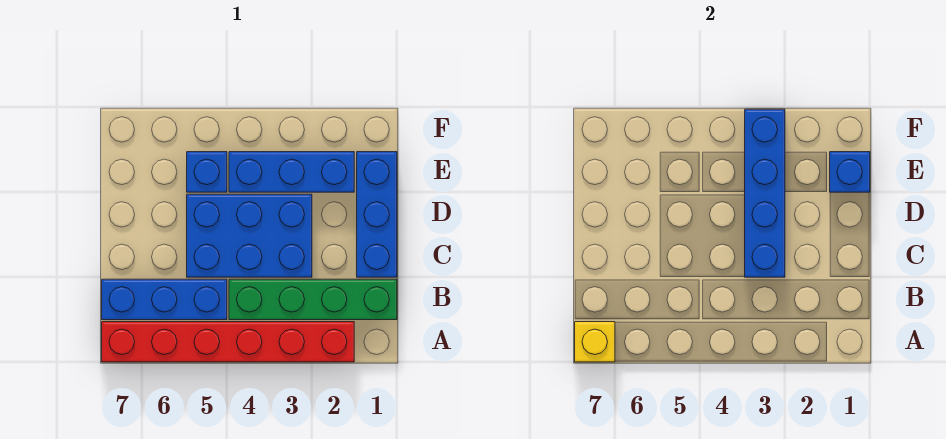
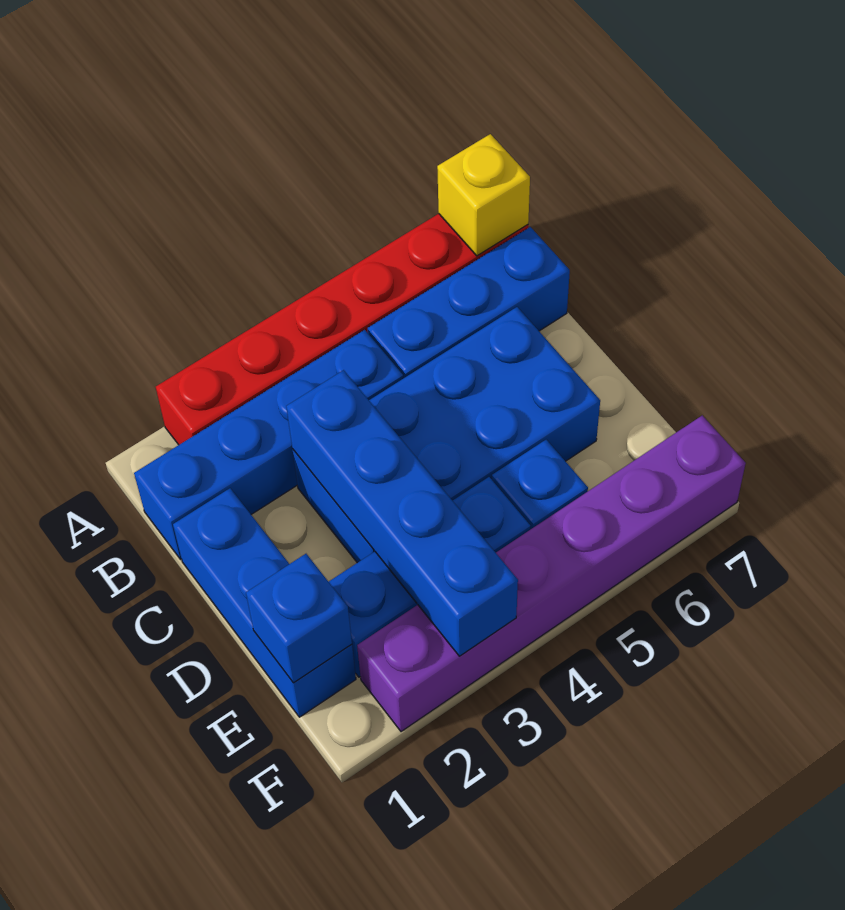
green brick B1:B4 level 1 -> blue brick B1:B4 level 1
blue brick C3:D5 level 1 -> blue brick C3:D6 level 1
none -> purple brick F2:F7 level 1

